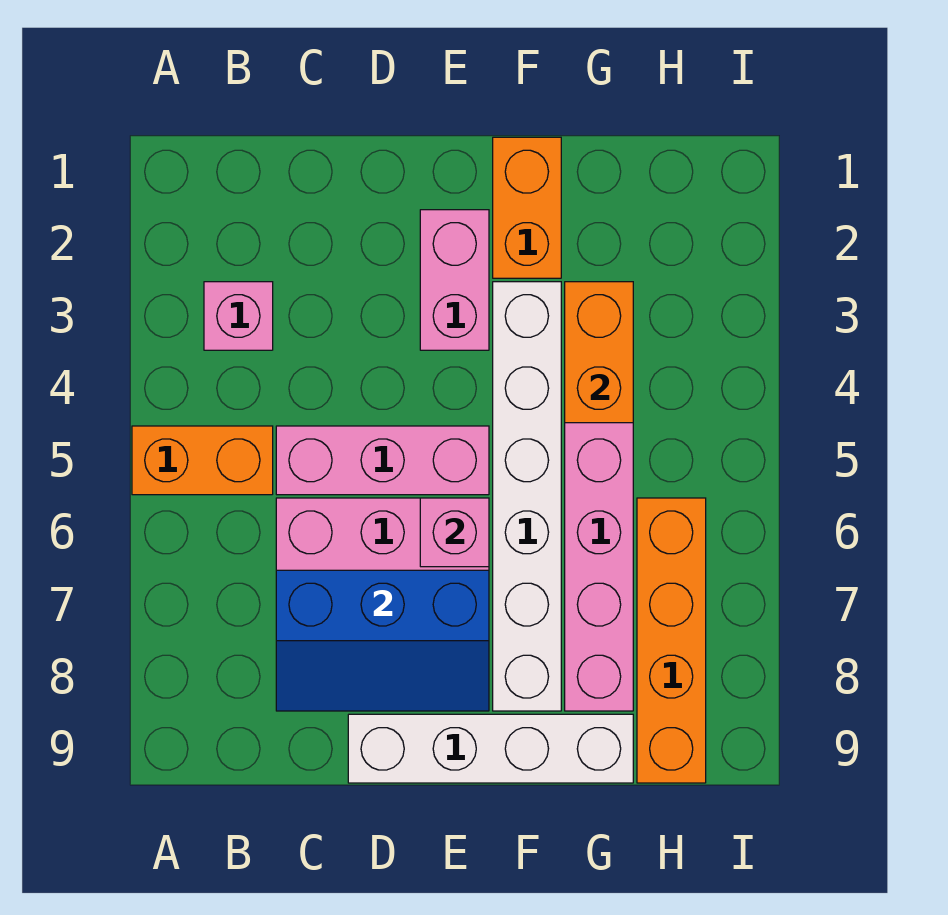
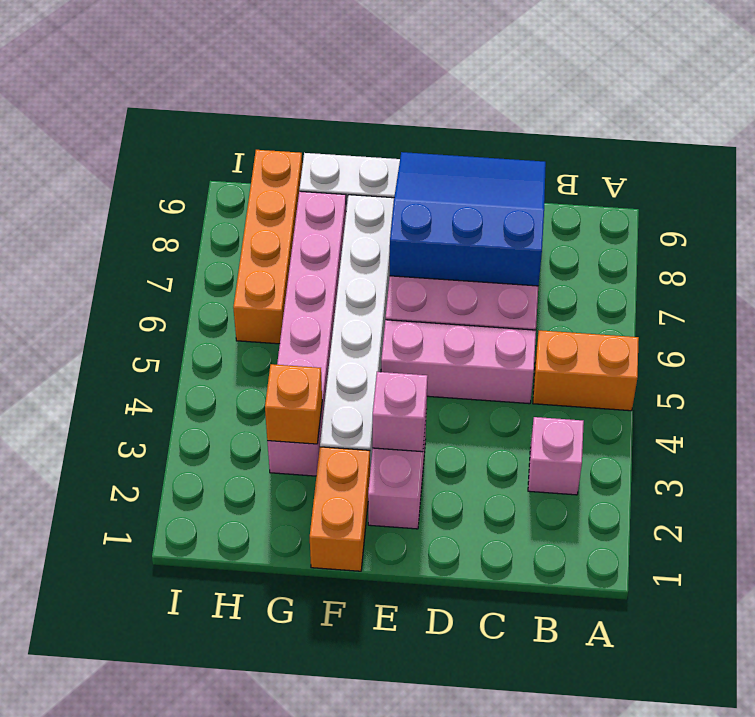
blue slope C7:E8 level 2 top 7 -> blue slope C7:E9 level 2 top 7
pink brick E6 level 2 -> pink brick E3 level 2
orange brick G3:G4 level 2 -> orange brick G3 level 2

